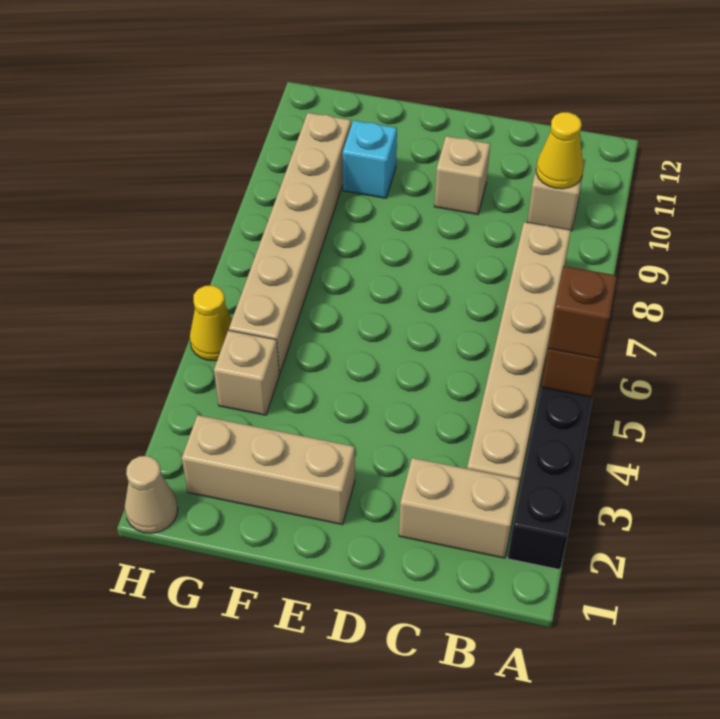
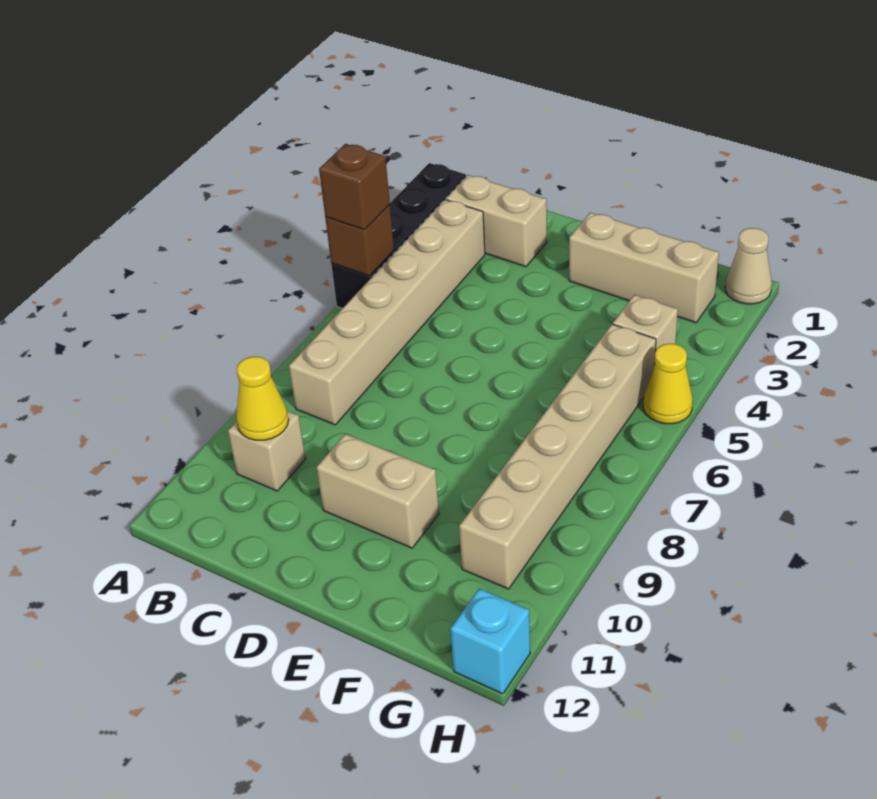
tan brick D10 level 1 -> tan brick D10:E10 level 1
cyan brick F10 level 1 -> cyan brick H12 level 1

